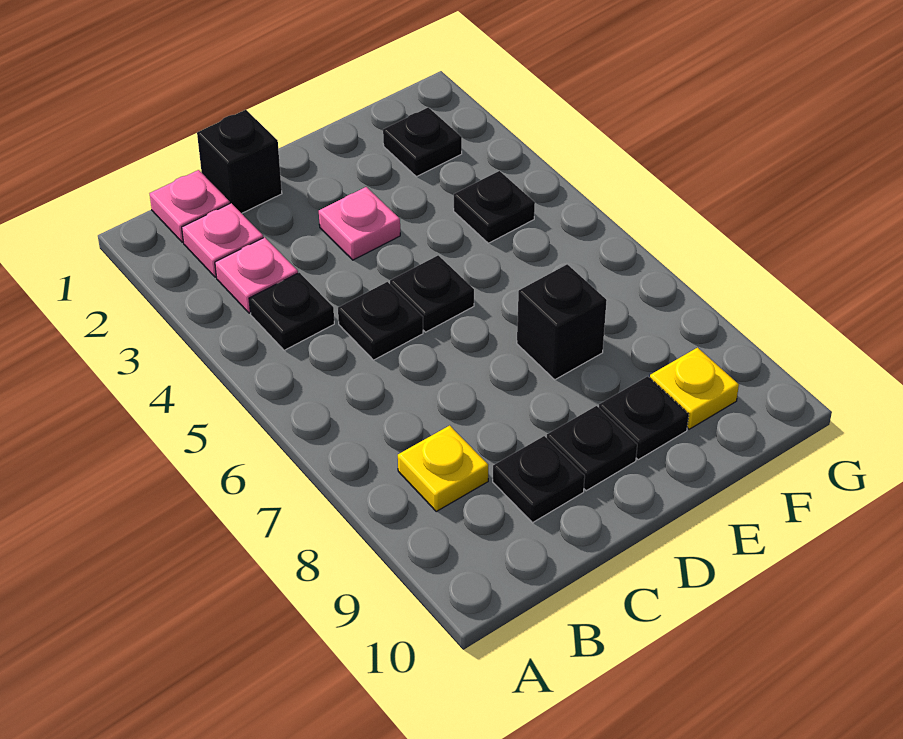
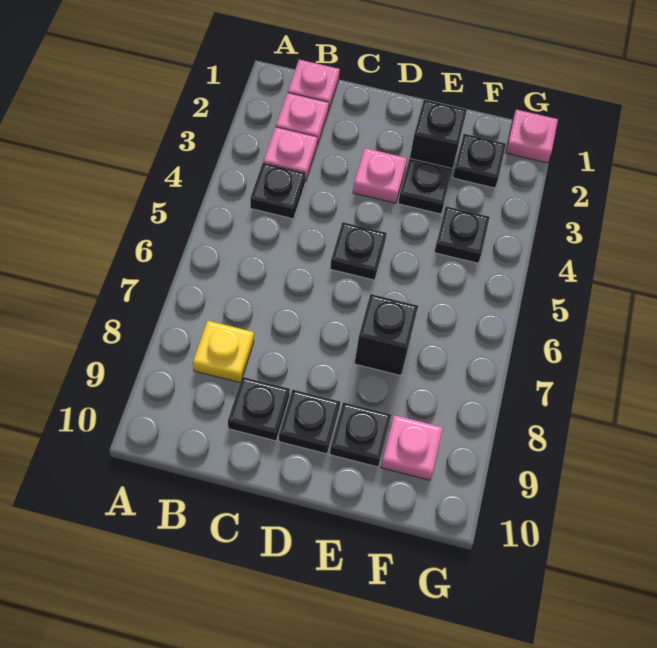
black brick C1 level 1 -> black brick E2 level 1
black plate C5 level 1 -> black plate E3 level 1
yellow plate F9 level 1 -> pink plate F9 level 1
none -> pink plate G1 level 1

